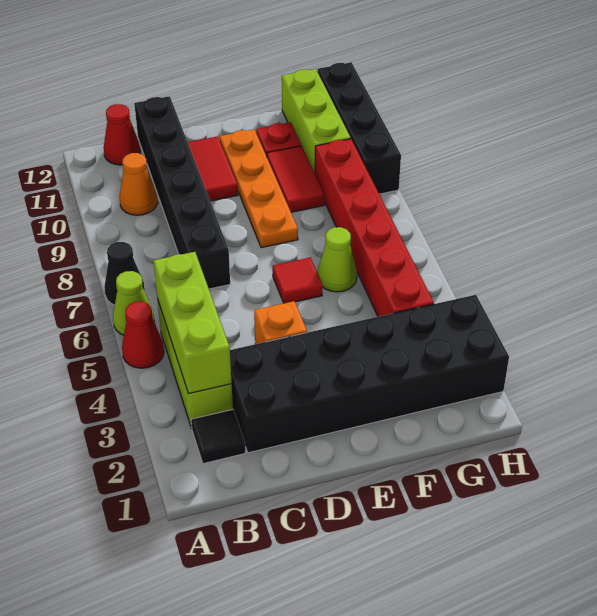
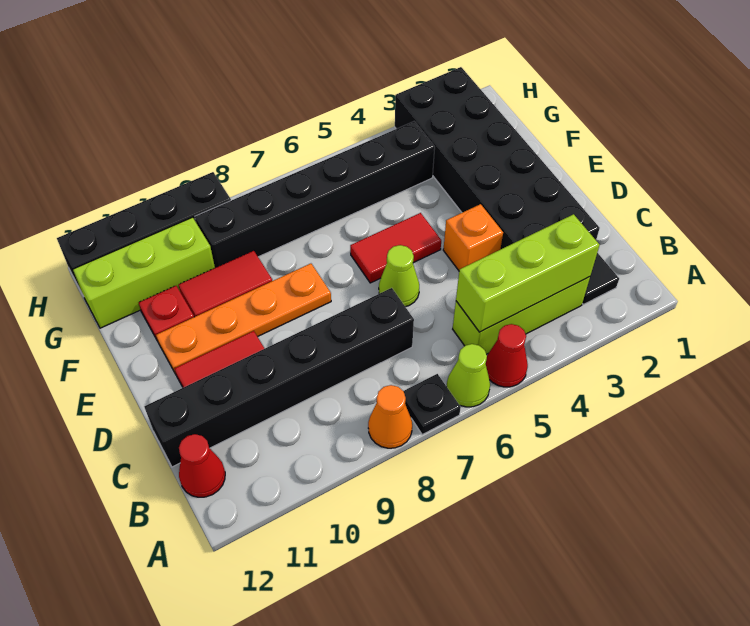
black cone A7 level 1 -> black plate A7 level 1
orange cone B10 level 1 -> orange cone A8 level 1
red tile E6 level 1 -> red tile E5:E6 level 1
lime cone F6 level 1 -> lime cone D6 level 1
red brick G4:G9 level 1 -> black brick G4:G9 level 1

